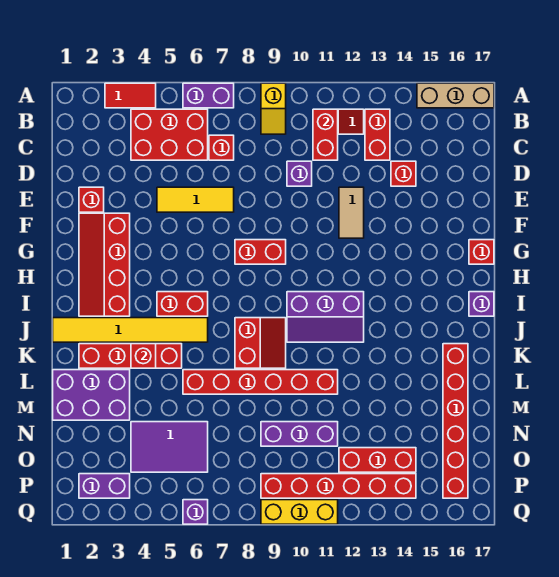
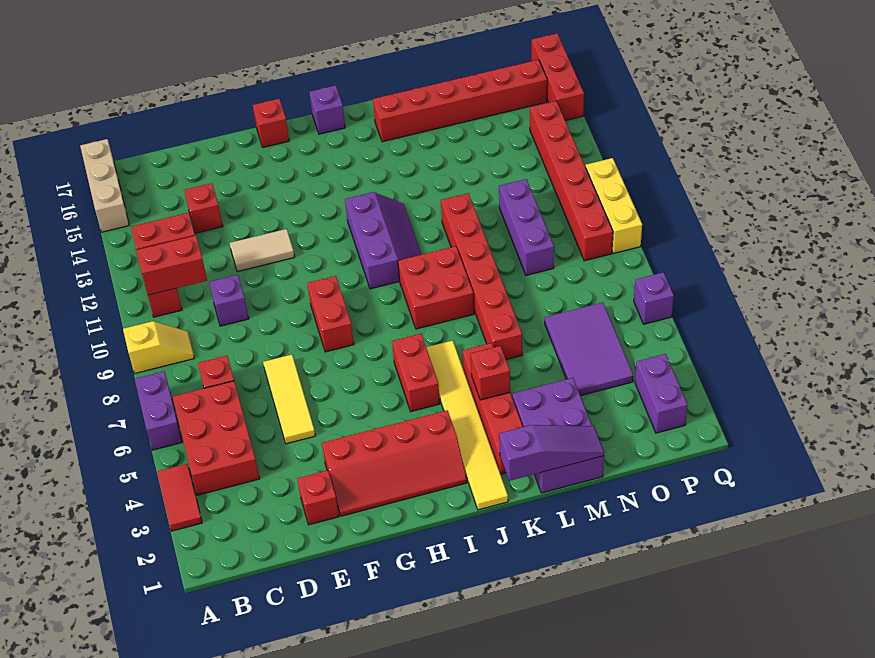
red slope J8:K9 level 1 top 8 -> red brick J8:K9 level 1
none -> purple slope K1:M1 level 2 top K
red brick O12:O14 level 1 -> red brick Q15:Q17 level 1

